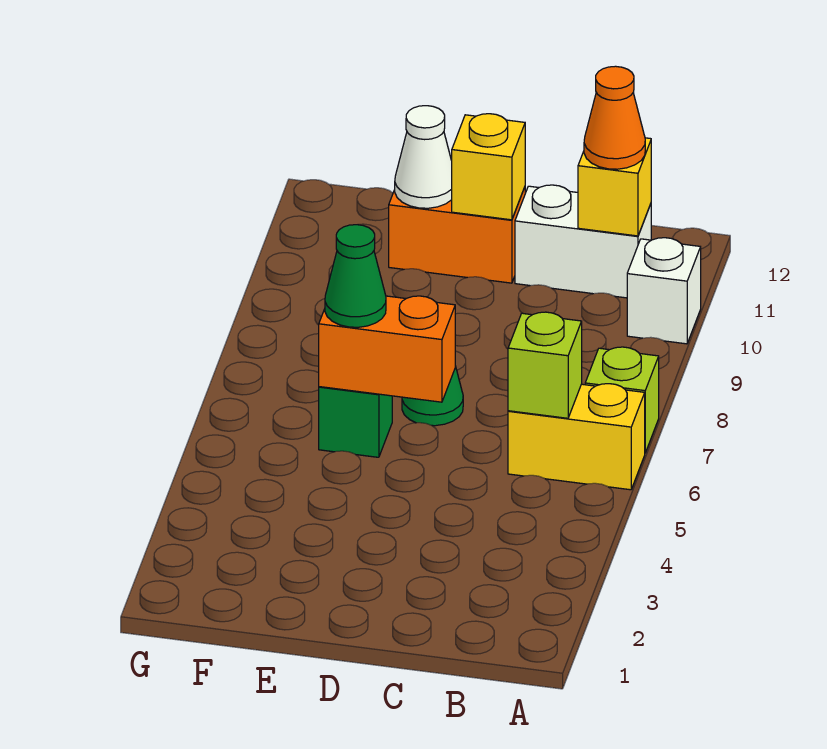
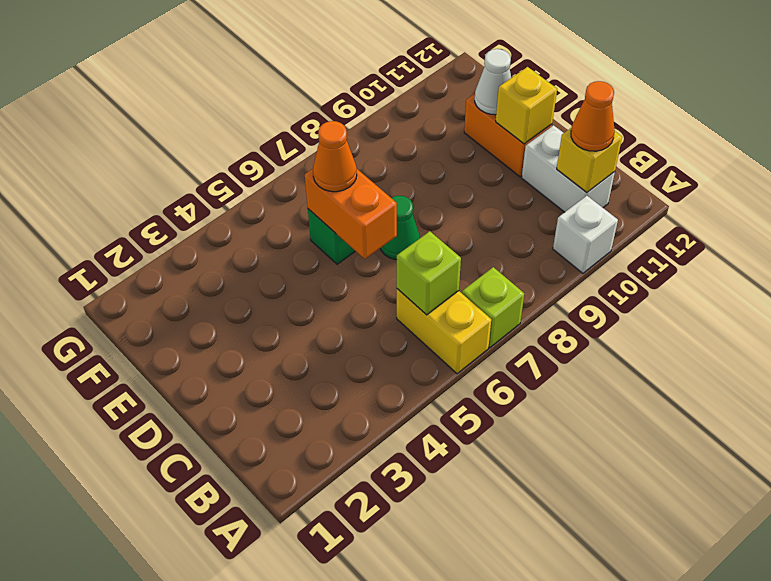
green cone E6 level 3 -> orange cone E6 level 3

